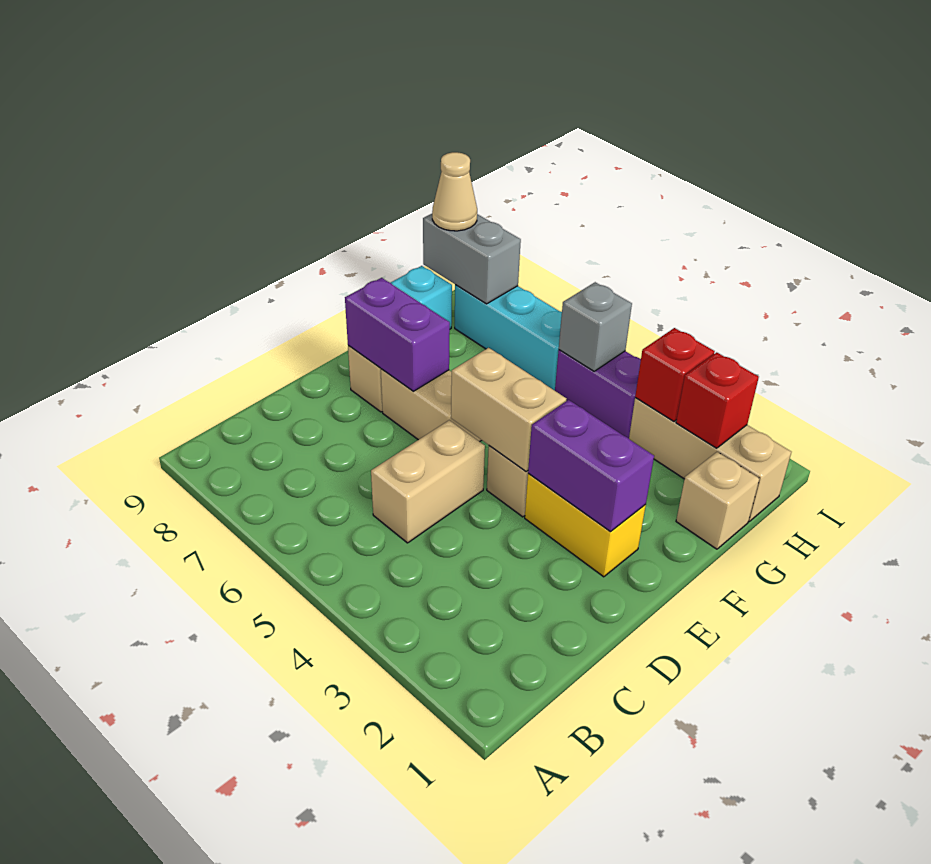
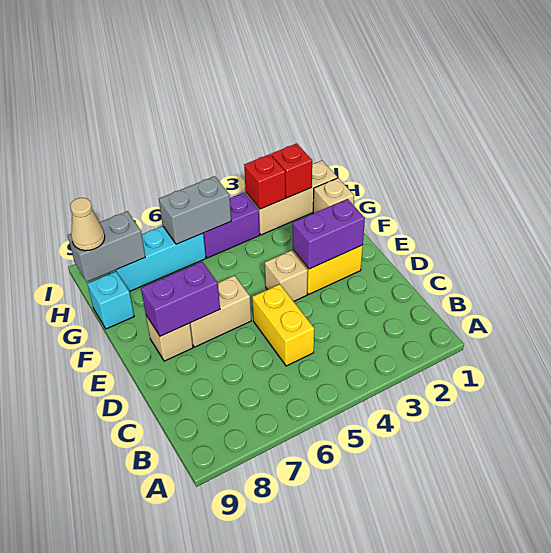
tan brick C5:D5 level 1 -> yellow brick C5:D5 level 1
tan brick E4:E5 level 2 -> none
grey brick H5 level 2 -> grey brick H5:H6 level 2

